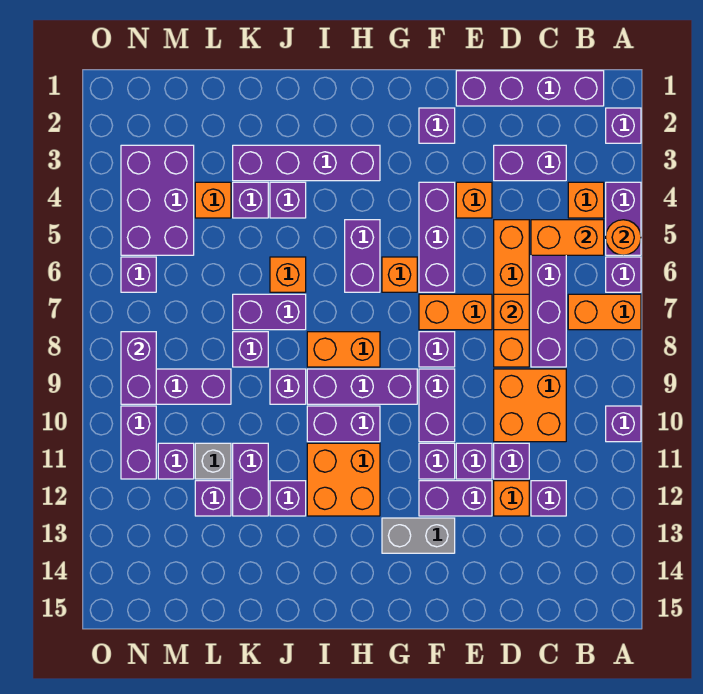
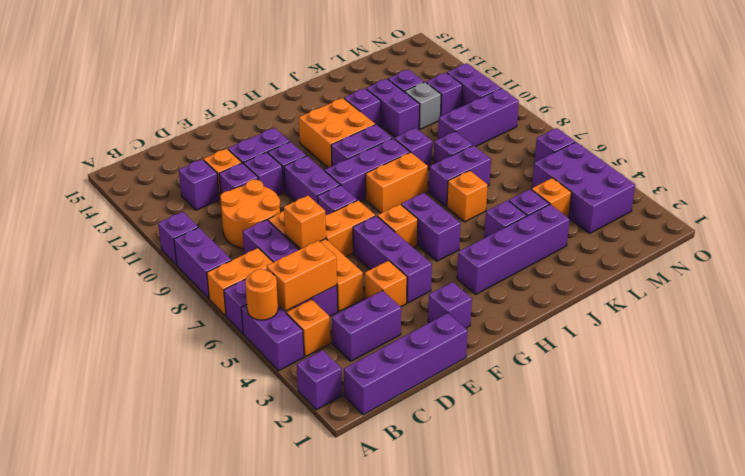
orange brick C9:D10 level 1 -> orange round brick C9:D10 level 1
grey brick F13:G13 level 1 -> none
purple brick N8:N9 level 2 -> purple brick A8:A9 level 1

